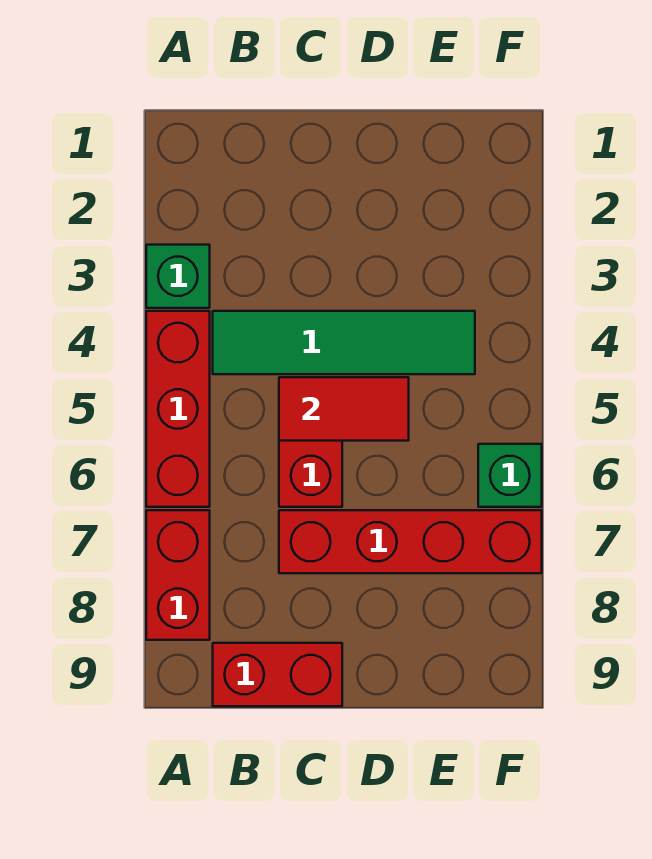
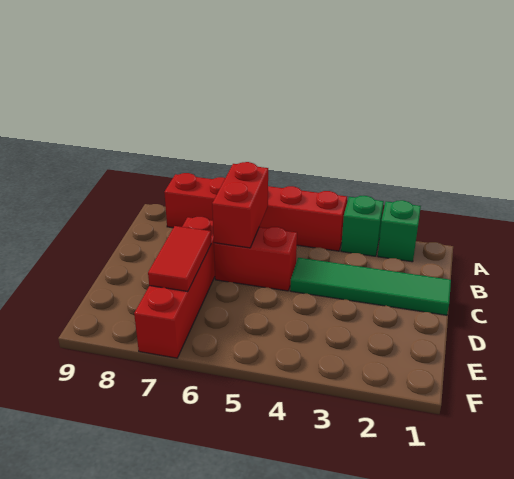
green tile B4:E4 level 1 -> green tile C1:C4 level 1
red brick B9:C9 level 1 -> red brick B6:C6 level 2
red tile C5:D5 level 2 -> red tile D7:E7 level 2
green brick F6 level 1 -> green brick A2 level 1

